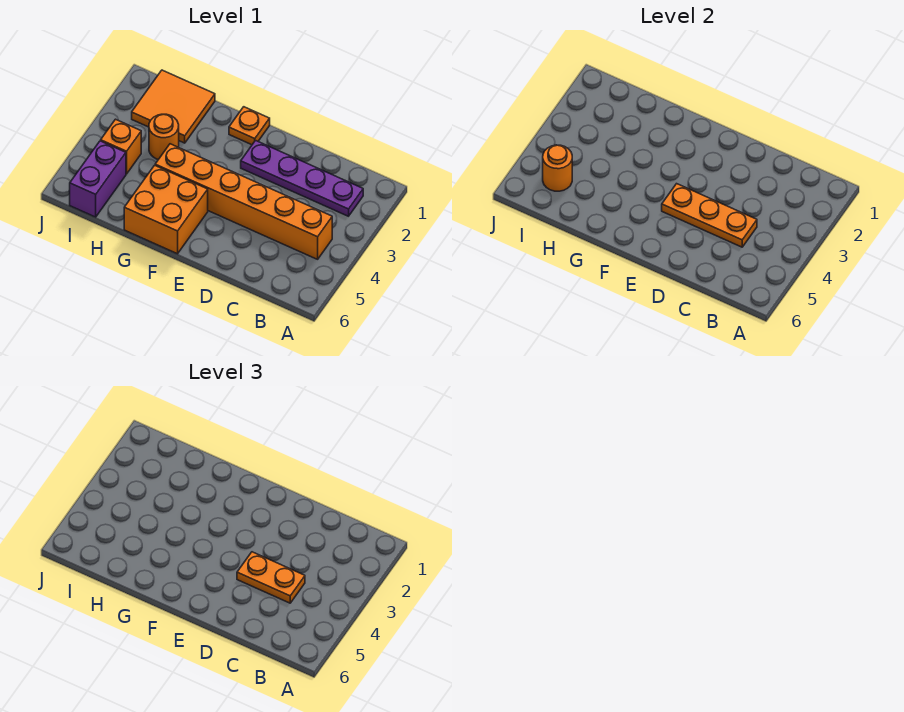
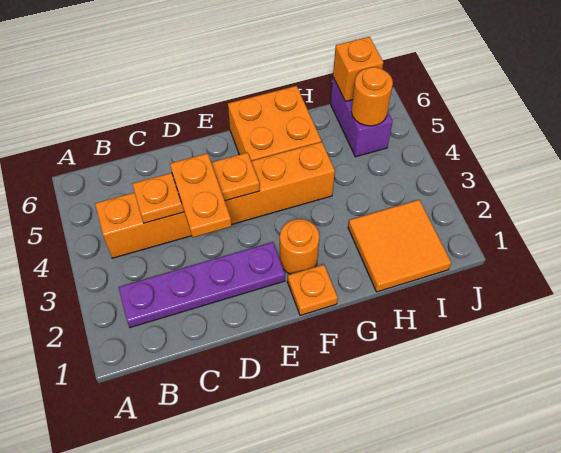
orange plate C4:D4 level 3 -> orange plate D3:D4 level 3
orange round brick H3 level 1 -> orange round brick F2 level 1
orange brick I4 level 1 -> orange brick I6 level 2

